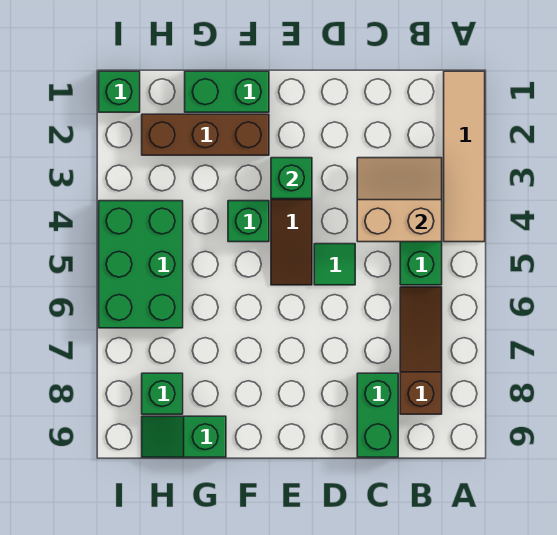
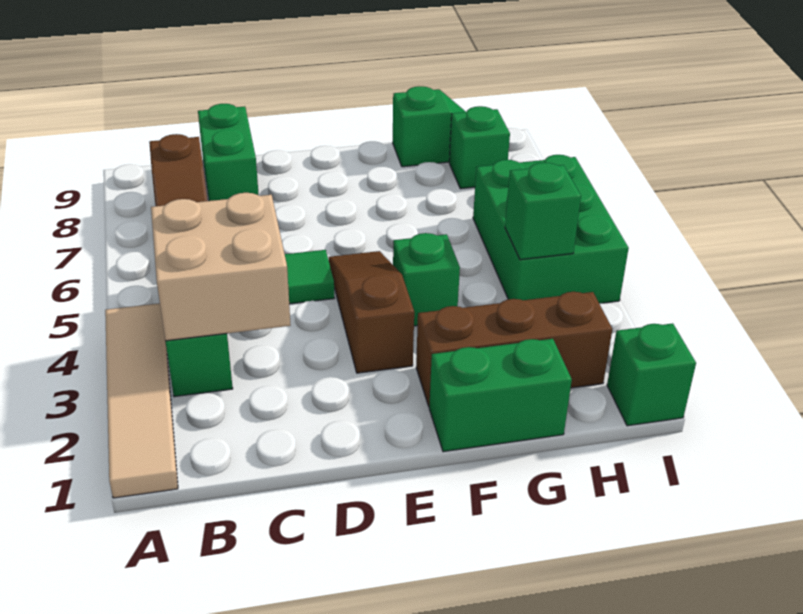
tan slope B3:C4 level 2 top 4 -> tan brick B3:C4 level 2
green brick E3 level 2 -> green brick H4 level 2

